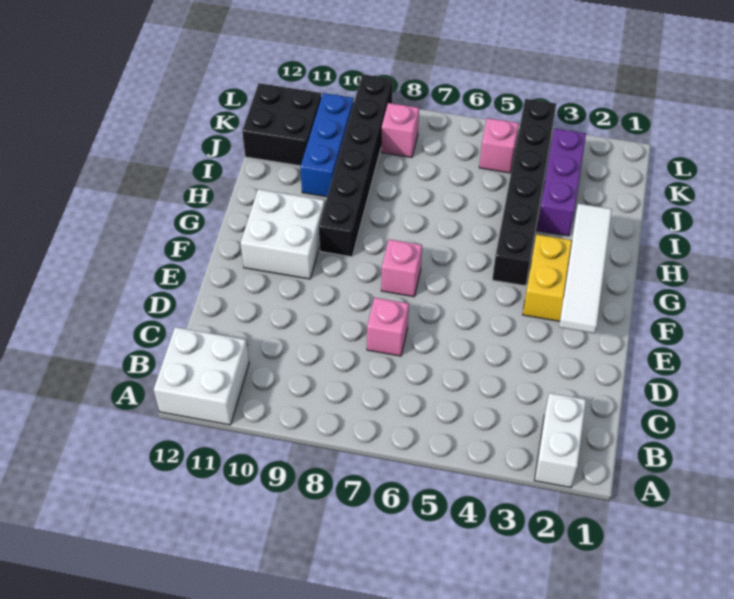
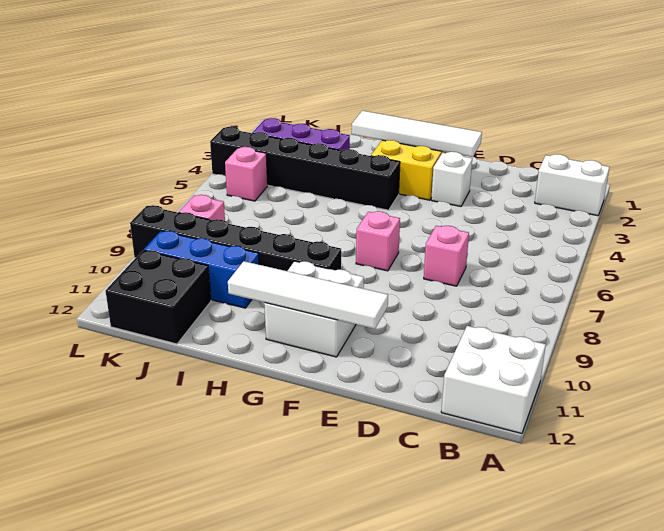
none -> white brick E3 level 1
none -> white tile E11:H11 level 2

